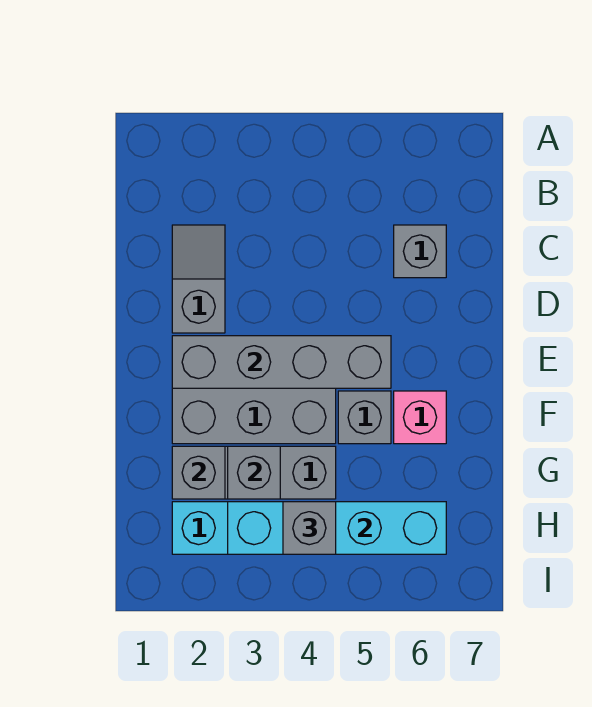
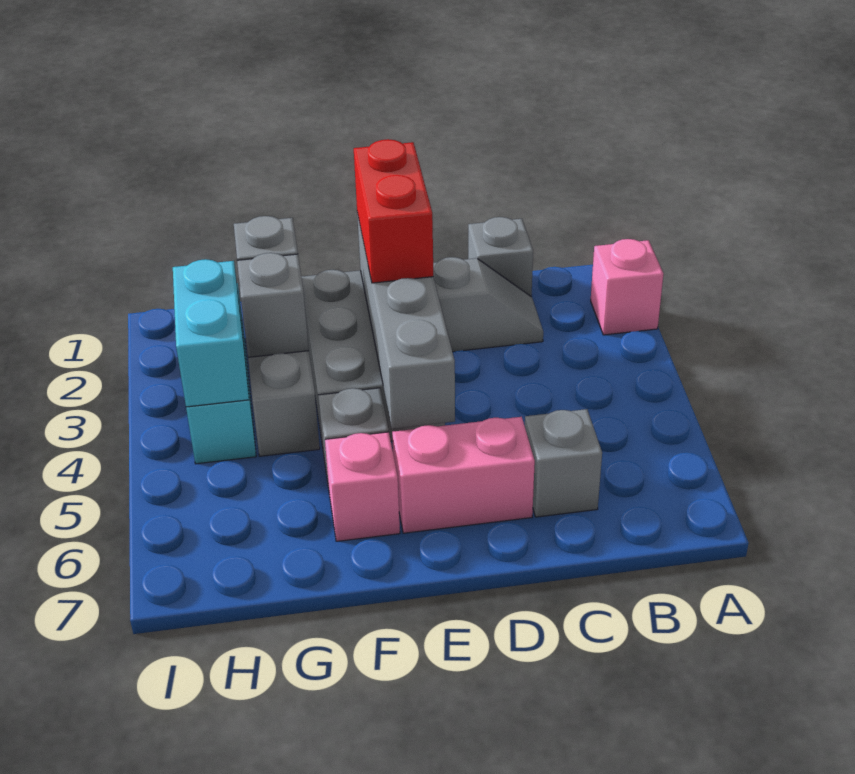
none -> pink brick A2 level 1
none -> pink brick D6:E6 level 1
none -> red brick E2:E3 level 3
cyan brick H3:H6 level 2 -> cyan brick H3:H4 level 2
grey brick H4 level 3 -> grey brick C1 level 1

